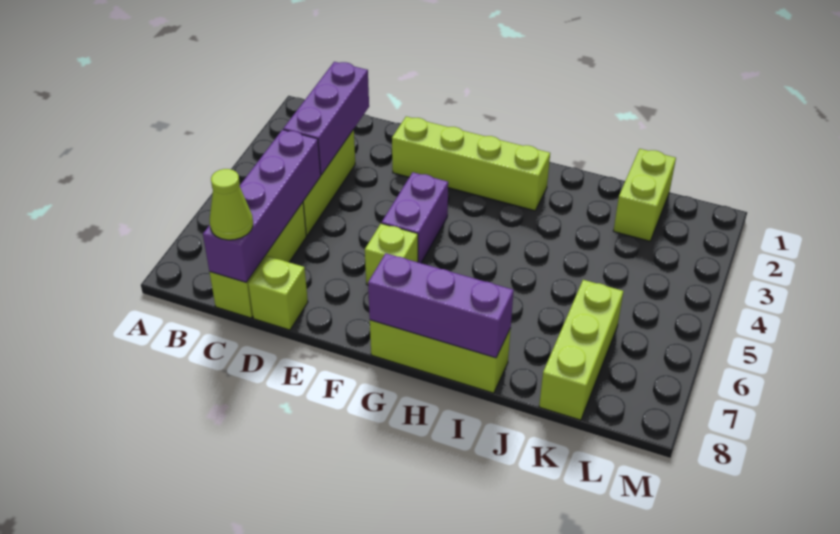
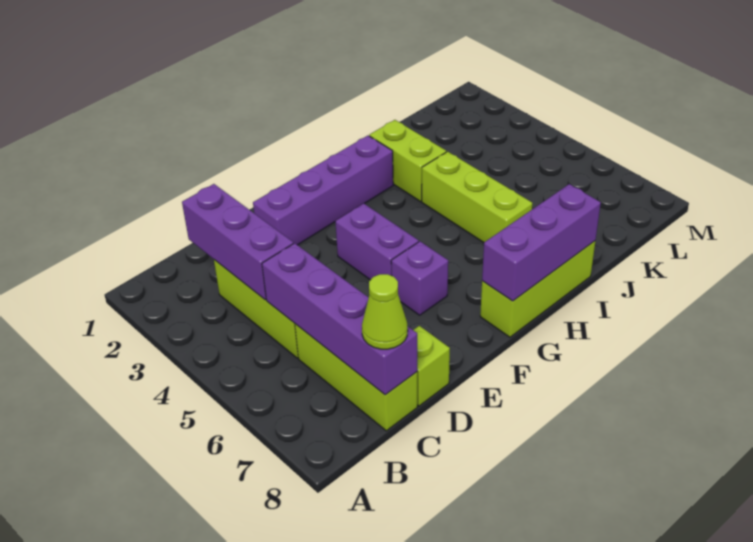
lime brick E2:H2 level 1 -> purple brick E2:H2 level 1
lime brick F6 level 1 -> purple brick F6 level 1
lime brick K1:K2 level 1 -> lime brick I2:I3 level 1
lime brick K6:K8 level 1 -> lime brick I4:I6 level 1

